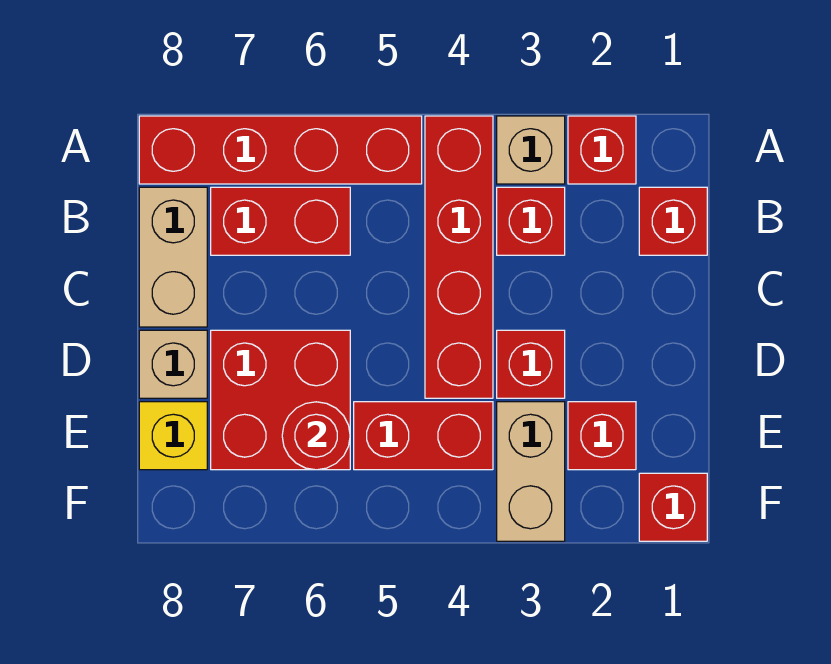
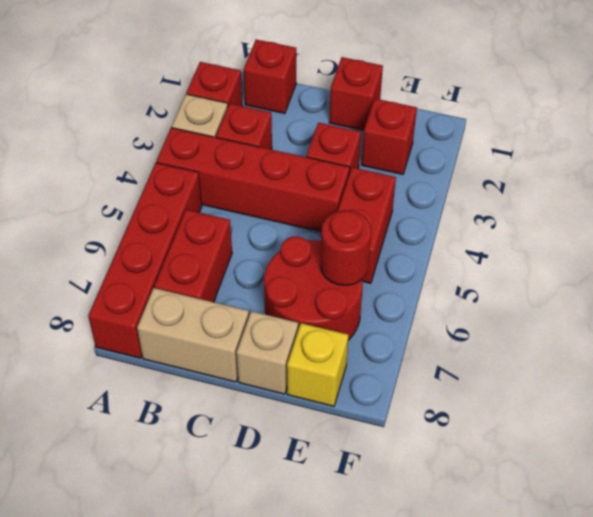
red brick D6:E7 level 1 -> red round brick D6:E7 level 1
tan brick E3:F3 level 1 -> none
red brick F1 level 1 -> red brick D1 level 1

